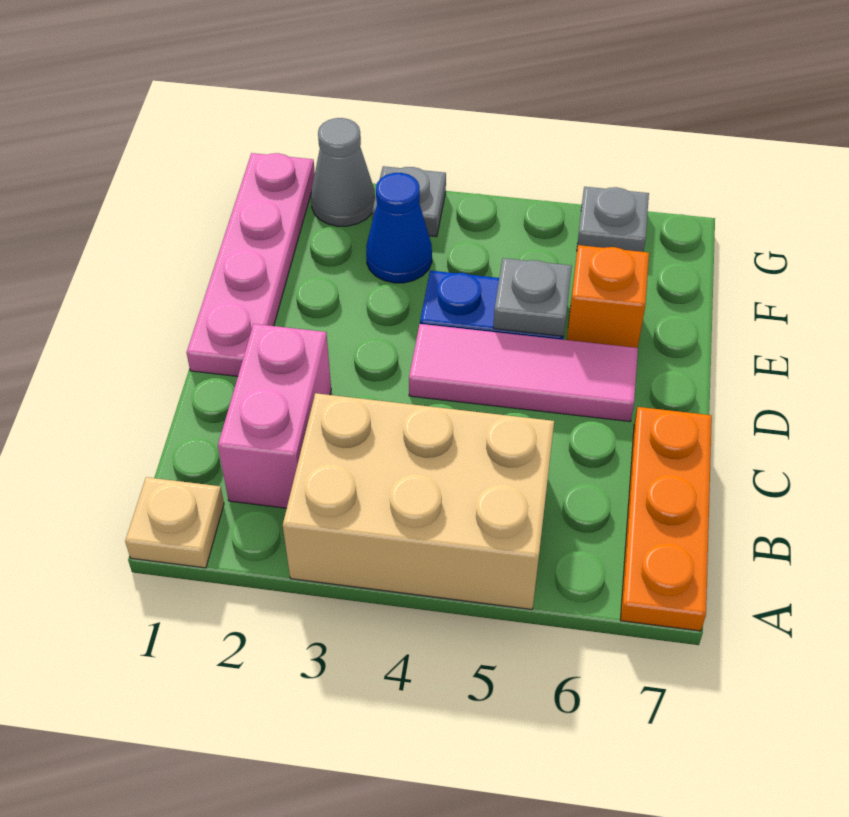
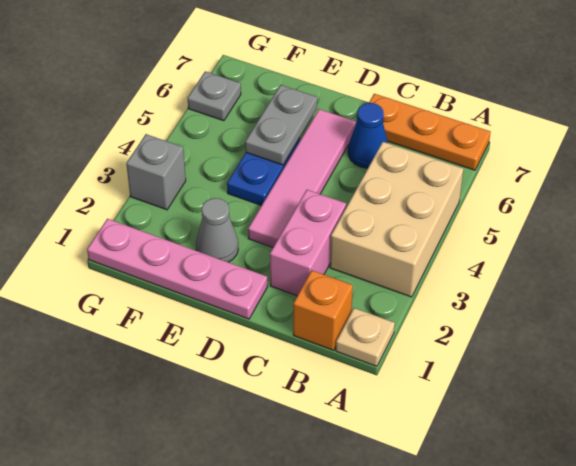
pink brick B2:C2 level 1 -> pink brick C2:C3 level 1
pink tile D4:D6 level 1 -> pink tile D3:D6 level 1
grey plate E5 level 2 -> grey plate E5:E6 level 2
orange brick E6 level 1 -> orange brick B1 level 1
blue cone F3 level 1 -> blue cone C6 level 1
grey cone G2 level 1 -> grey cone E2 level 1
grey plate G3 level 1 -> grey brick G3 level 1

